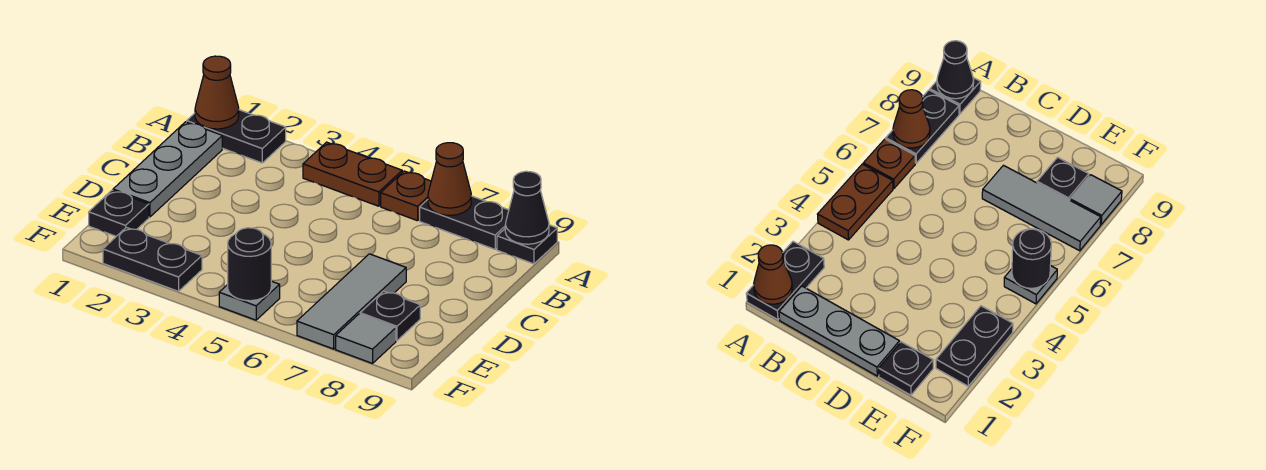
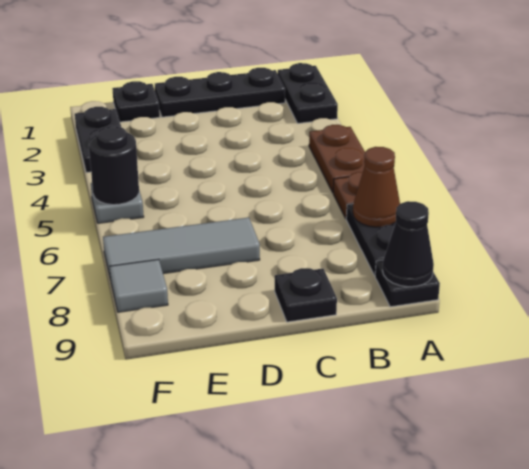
brown cone A1 level 2 -> none
grey plate B1:D1 level 1 -> black plate B1:D1 level 1
black plate E8 level 1 -> black plate C9 level 1

